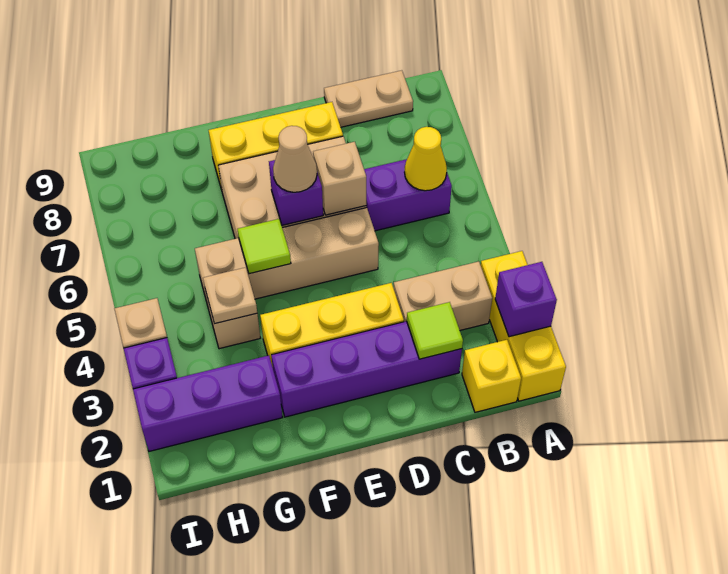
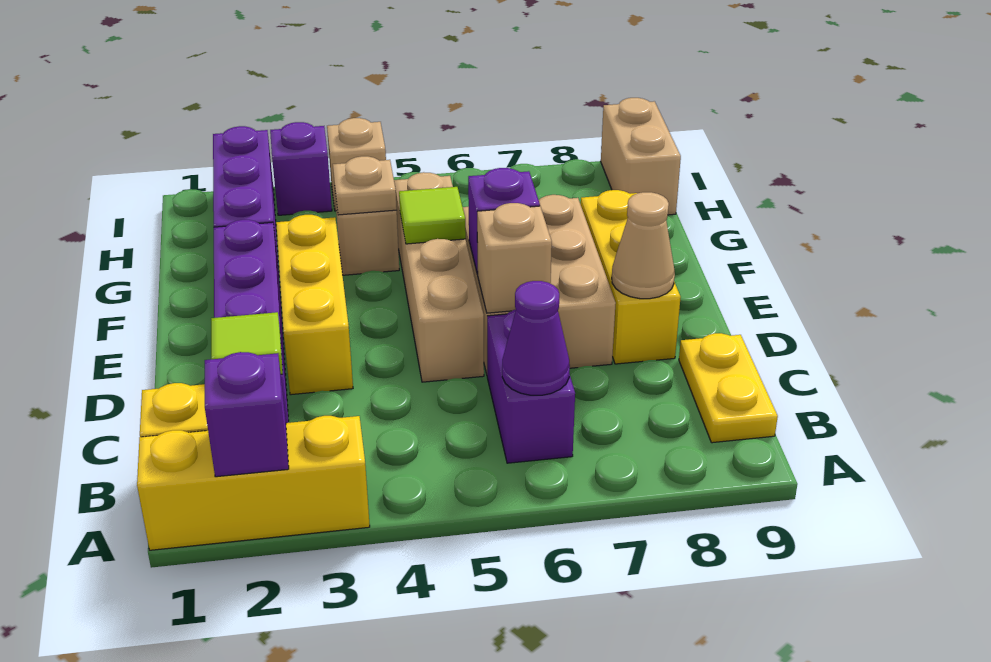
tan brick B3:C3 level 1 -> tan brick H9:I9 level 1
yellow cone B6 level 2 -> purple cone B6 level 2
tan plate B9:C9 level 1 -> yellow plate B9:C9 level 1
tan cone E6 level 3 -> tan cone D8 level 2

